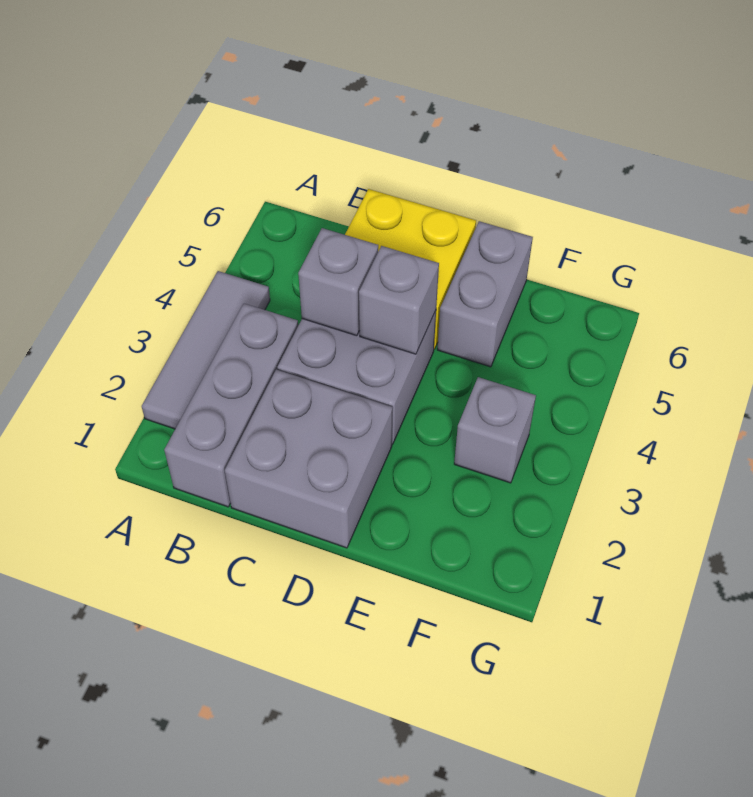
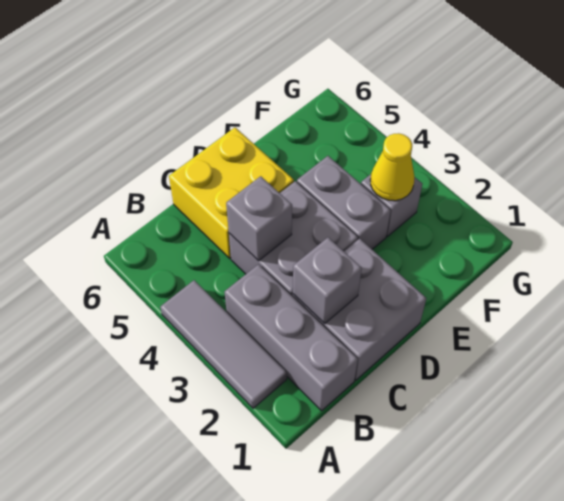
grey brick D4 level 2 -> grey brick C2 level 2
grey brick E5:E6 level 1 -> grey brick E3:E4 level 1
none -> yellow cone F3 level 2

